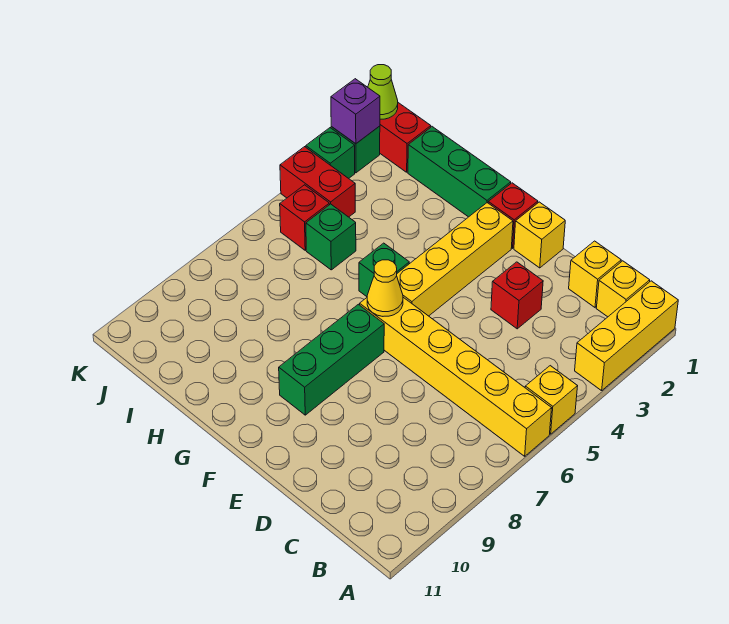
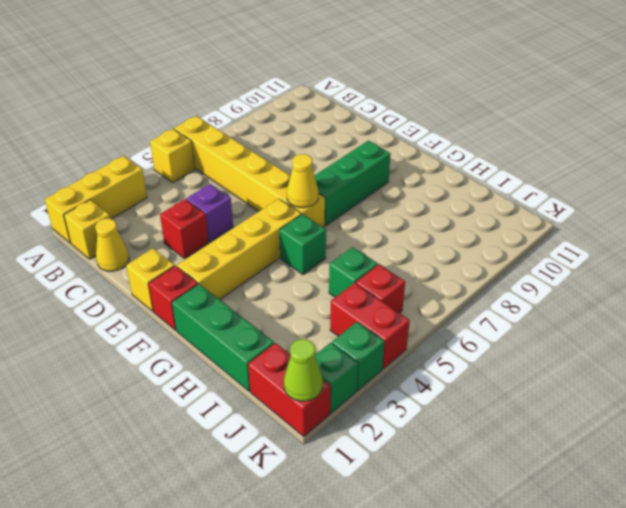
yellow brick C1 level 1 -> yellow cone C1 level 1
purple brick K2 level 2 -> purple brick D4 level 1

